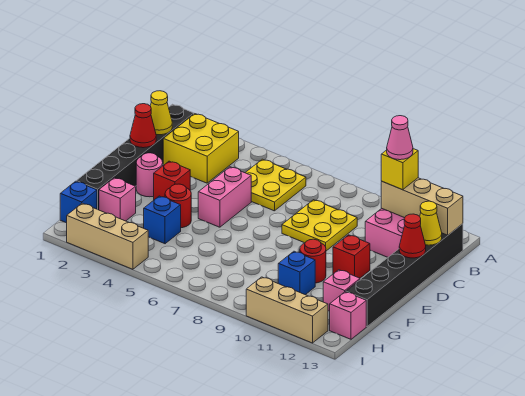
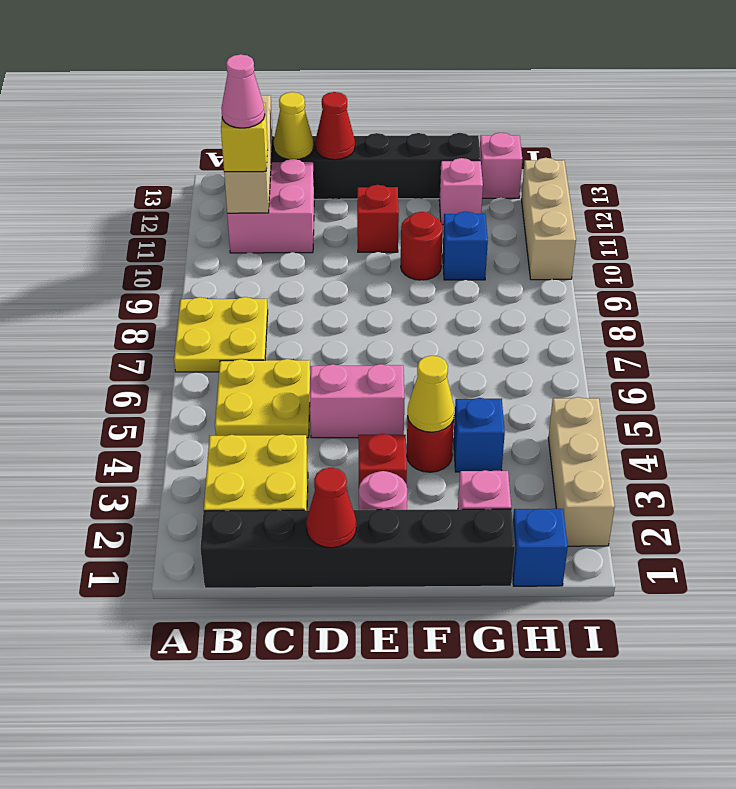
yellow cone C1 level 2 -> yellow cone F4 level 2
yellow plate C8:D9 level 1 -> yellow plate A7:B8 level 1

